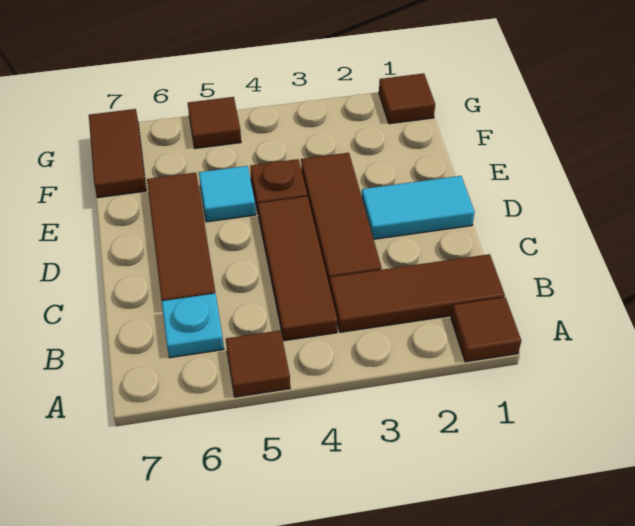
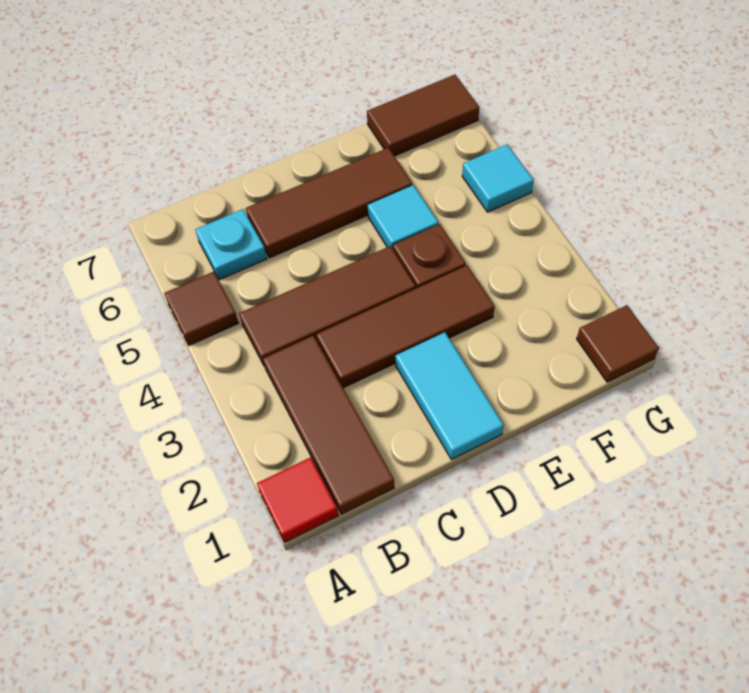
brown tile A1 level 1 -> red tile A1 level 1
brown tile G5 level 1 -> cyan tile G5 level 1

